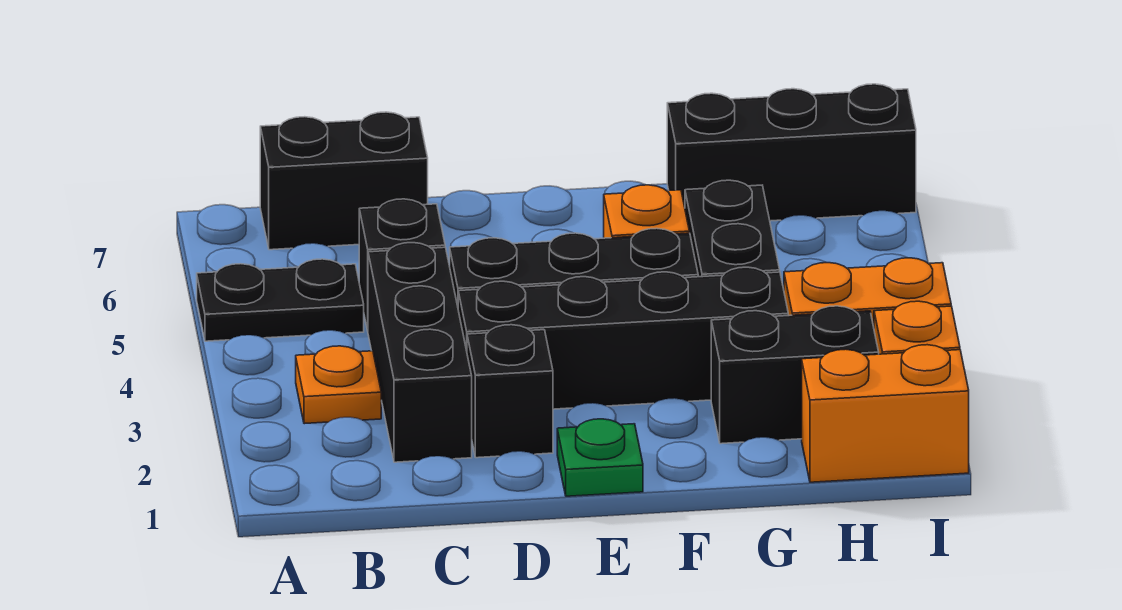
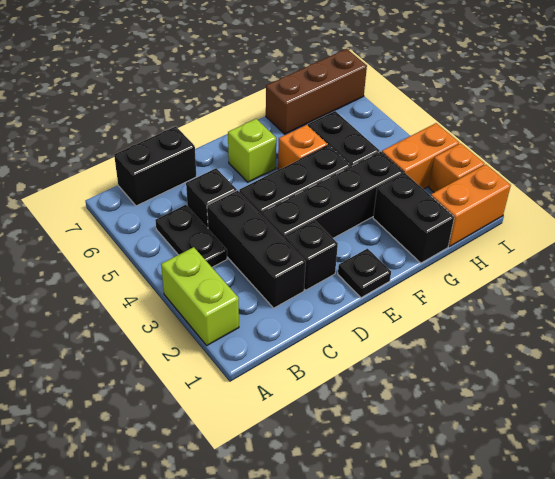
none -> lime brick A2:A3 level 1
black plate A5:B5 level 1 -> black plate B4:B5 level 1
orange plate B3 level 1 -> none
green plate E1 level 1 -> black plate E1 level 1
none -> lime brick E6 level 1
black brick G2:H2 level 1 -> black brick G1:G2 level 1
black brick G7:I7 level 1 -> brown brick G7:I7 level 1

